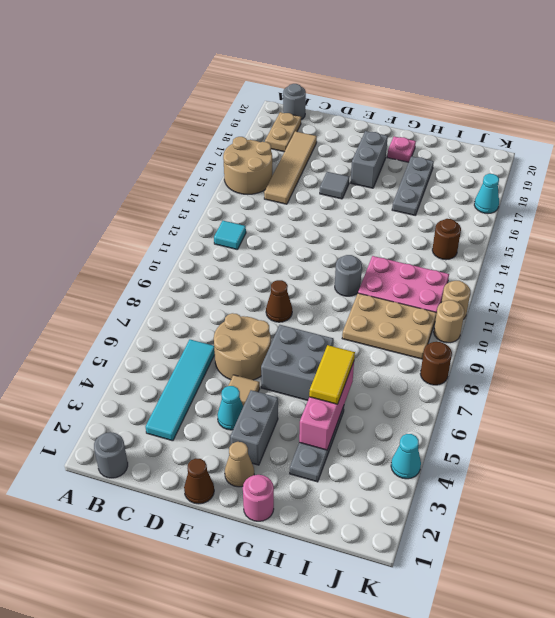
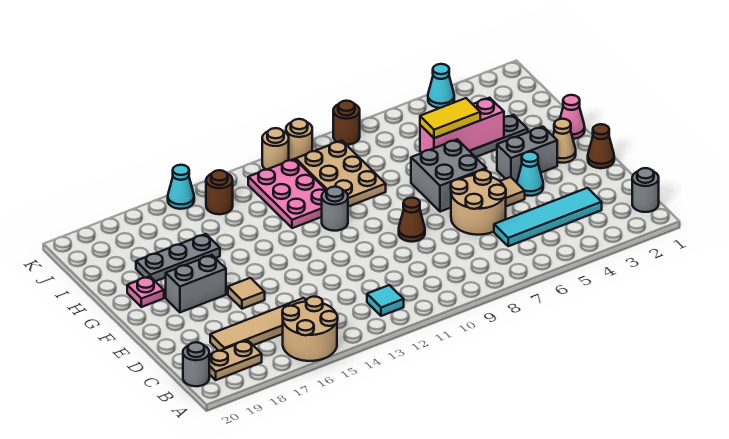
grey tile E16 level 1 -> tan tile E16 level 1
pink round brick G1 level 1 -> pink cone G1 level 1
cyan cone K17 level 1 -> cyan cone K15 level 1

